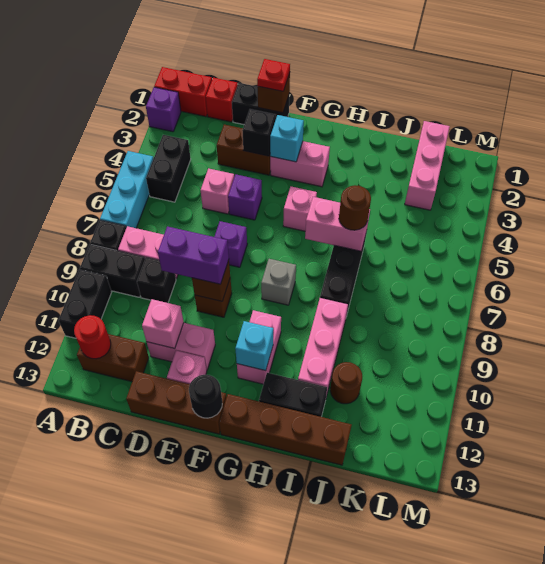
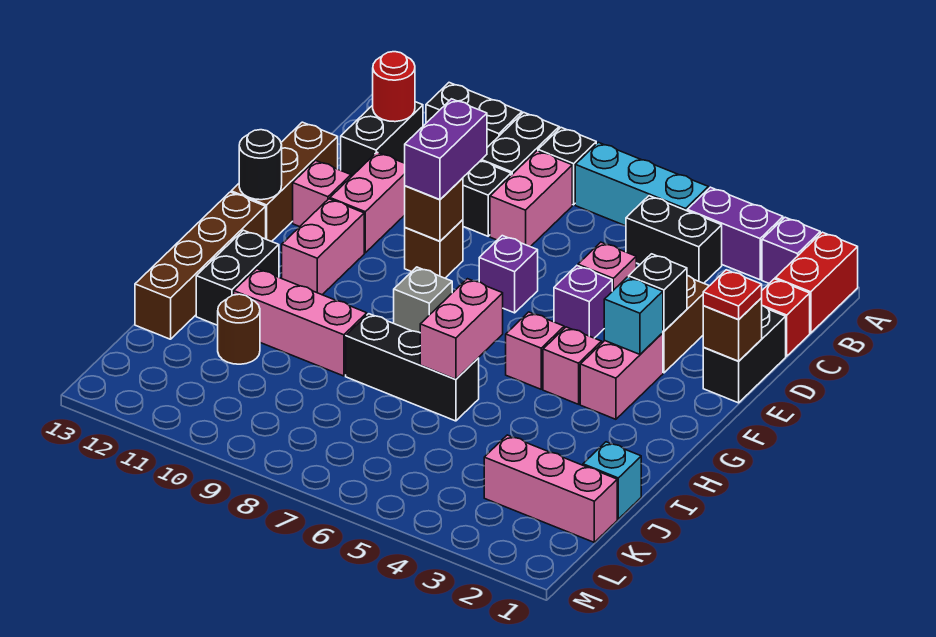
none -> purple brick A3:A4 level 1
brown brick B12:C12 level 1 -> black brick B12:C12 level 1
pink brick D11 level 2 -> pink brick G4 level 1
pink brick G10:G11 level 1 -> pink brick F11:G11 level 1
cyan brick G11 level 2 -> cyan brick J1 level 1
brown round brick I6 level 3 -> none

